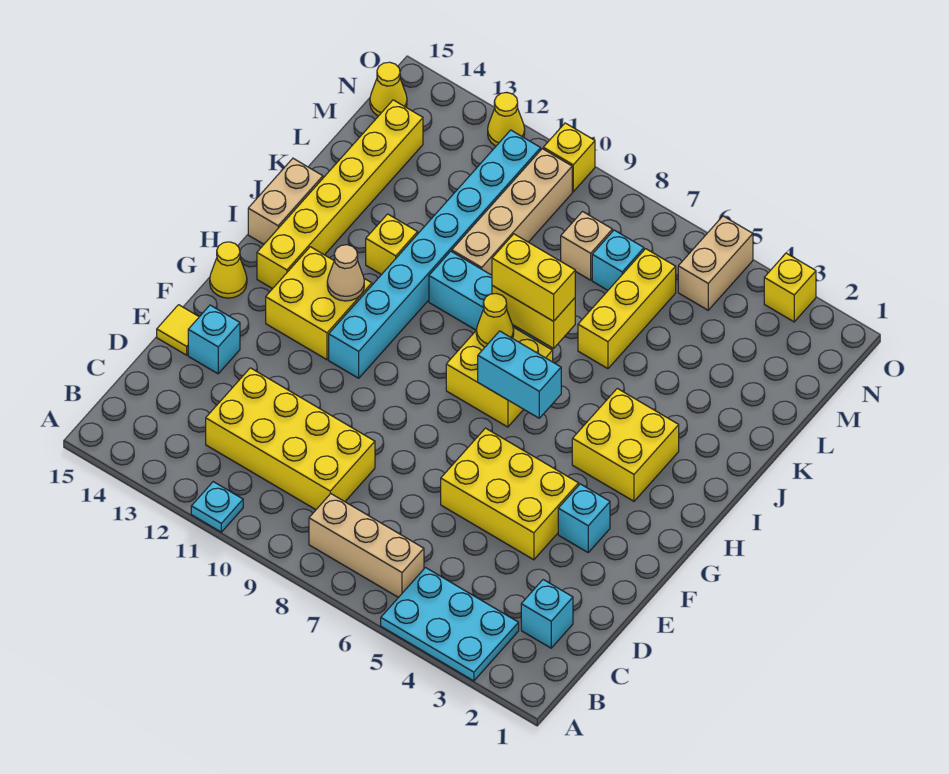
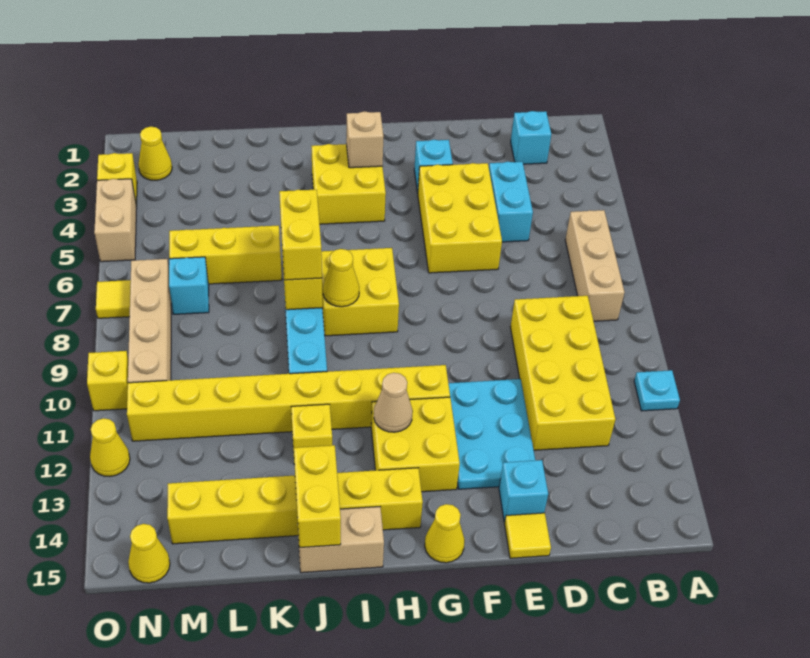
cyan plate A3:B5 level 1 -> cyan plate E11:F13 level 1
cyan brick G11:N11 level 1 -> yellow brick G11:N11 level 1
cyan brick H6:H7 level 2 -> cyan brick D4:D5 level 1
none -> yellow brick J14:J15 level 2
tan brick K10:N10 level 1 -> tan brick N7:N10 level 1
tan brick M8 level 1 -> tan brick H3 level 2
none -> yellow cone N2 level 1
tan brick N5:O5 level 1 -> tan brick O4:O5 level 1
none -> yellow tile O7 level 1

